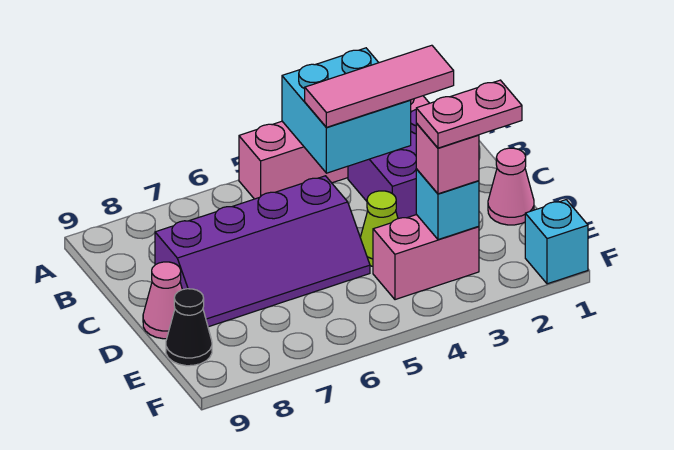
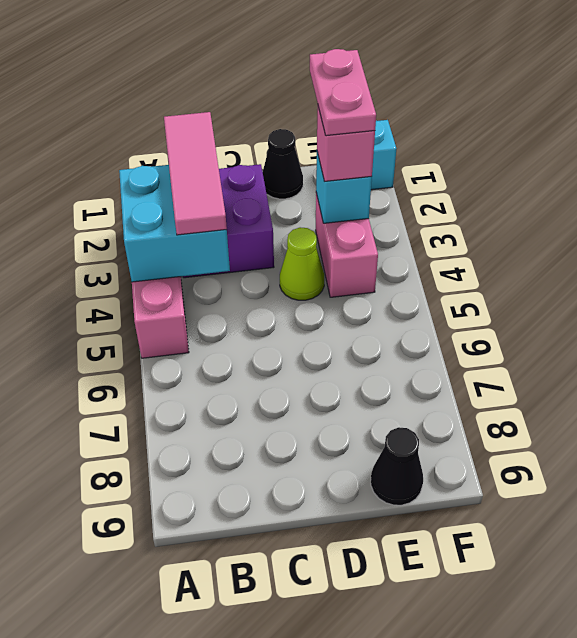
purple slope C5:D8 level 1 top C -> none
pink cone D1 level 1 -> black cone D1 level 1
pink cone D9 level 1 -> none

